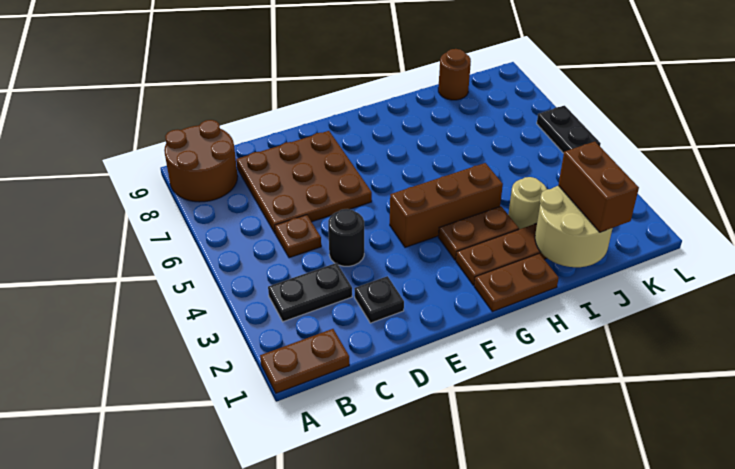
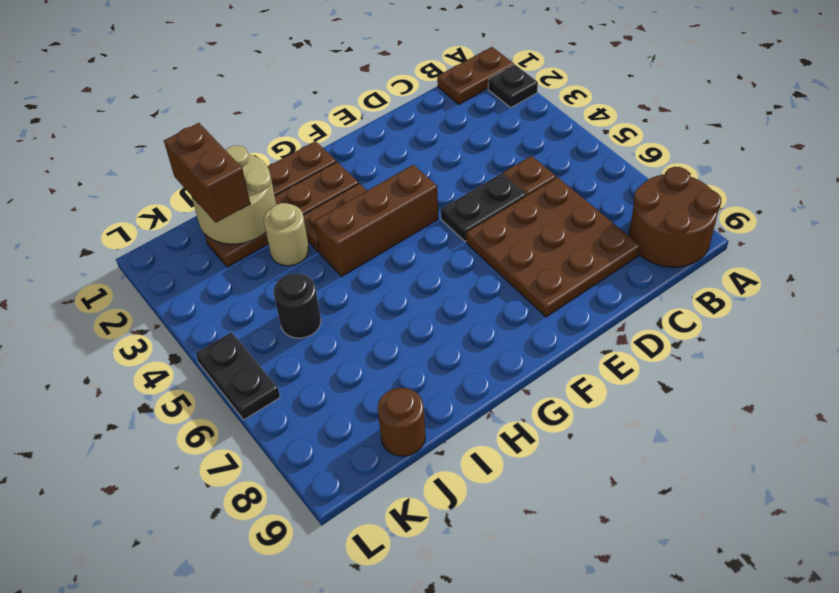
black plate B3:C3 level 1 -> black plate D5:E5 level 1
black plate D2 level 1 -> black plate A2 level 1
black round brick D4 level 1 -> black round brick J5 level 1

